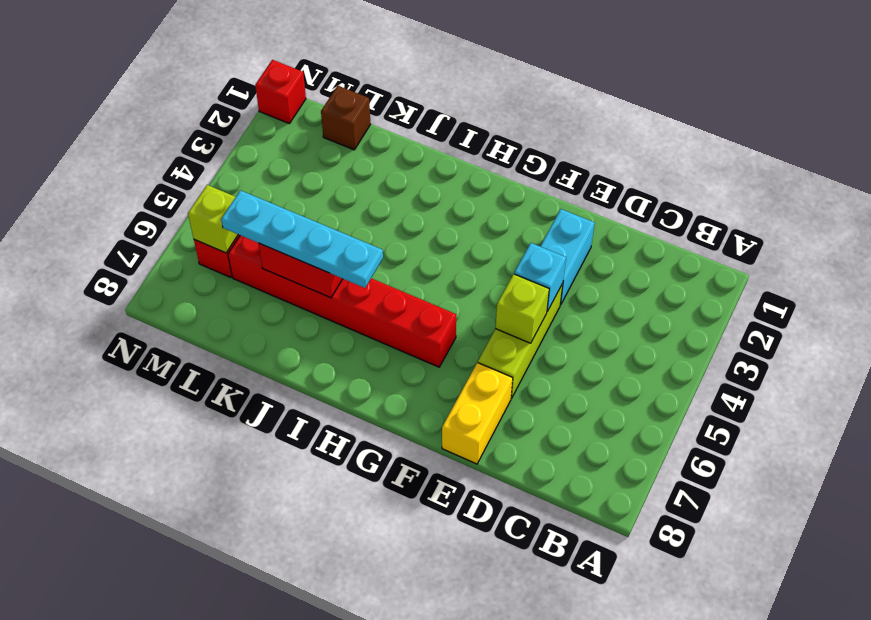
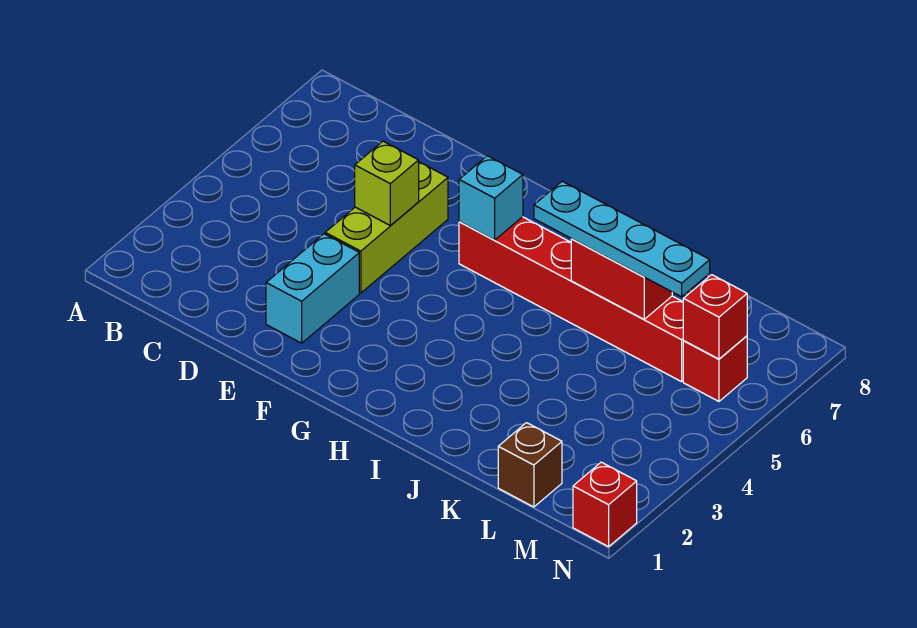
cyan brick E4 level 2 -> cyan brick G6 level 2
yellow brick E7:E8 level 1 -> none
lime brick M6 level 2 -> red brick M6 level 2

